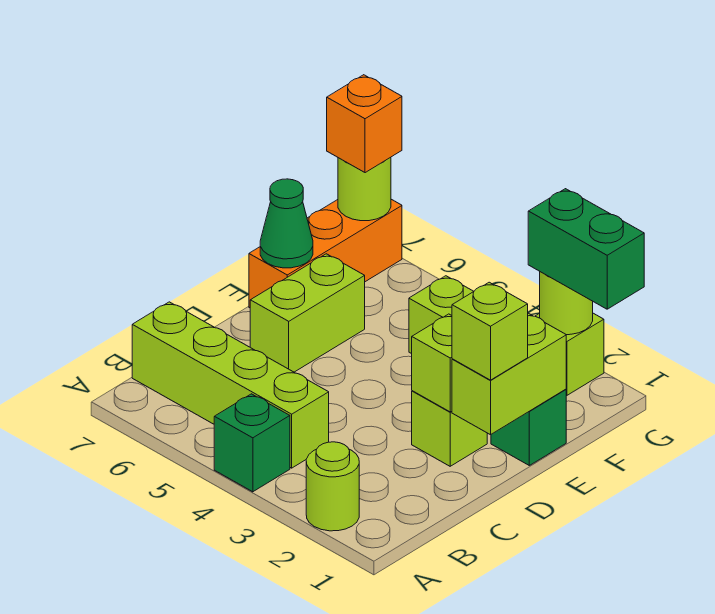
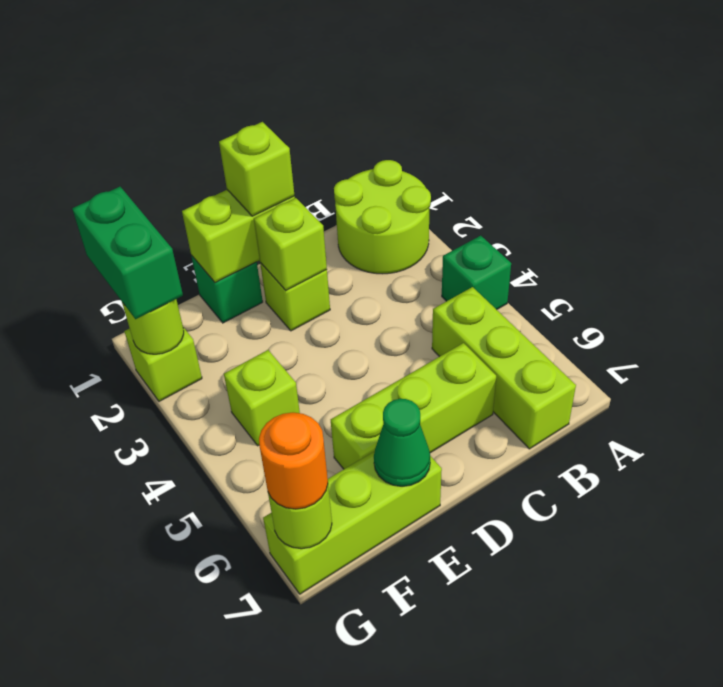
lime round brick A2 level 1 -> lime round brick A1:B2 level 1
lime brick B4:B7 level 1 -> lime brick B5:B7 level 1
lime brick D6:E6 level 1 -> lime brick C6:E6 level 1
orange brick E7:G7 level 1 -> lime brick E7:G7 level 1
orange brick G7 level 3 -> orange round brick G7 level 3

